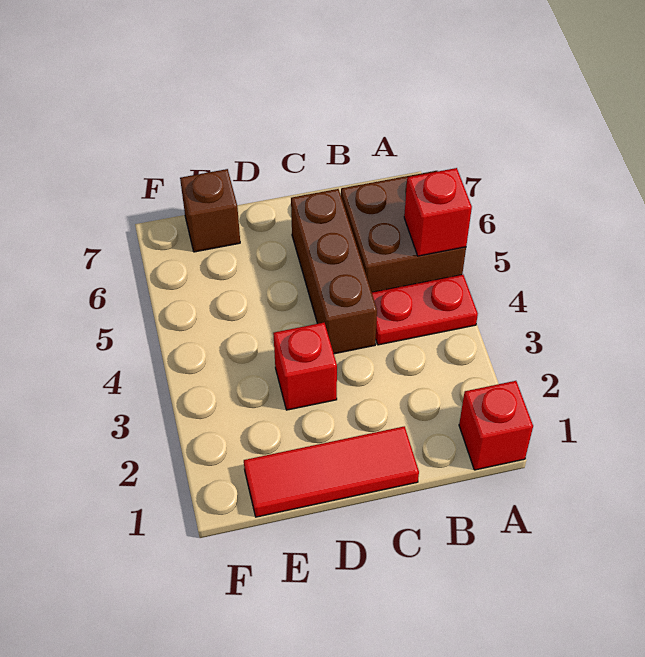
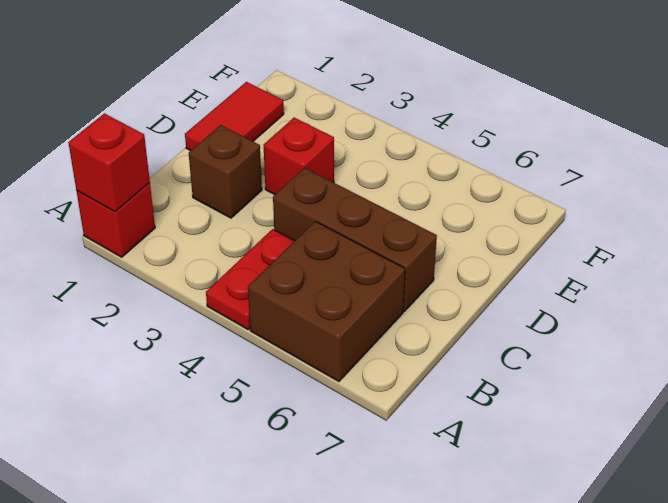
red brick A5 level 2 -> red brick A1 level 2
red tile C1:E1 level 1 -> red tile D1:E1 level 1
brown brick E7 level 1 -> brown brick C2 level 1

